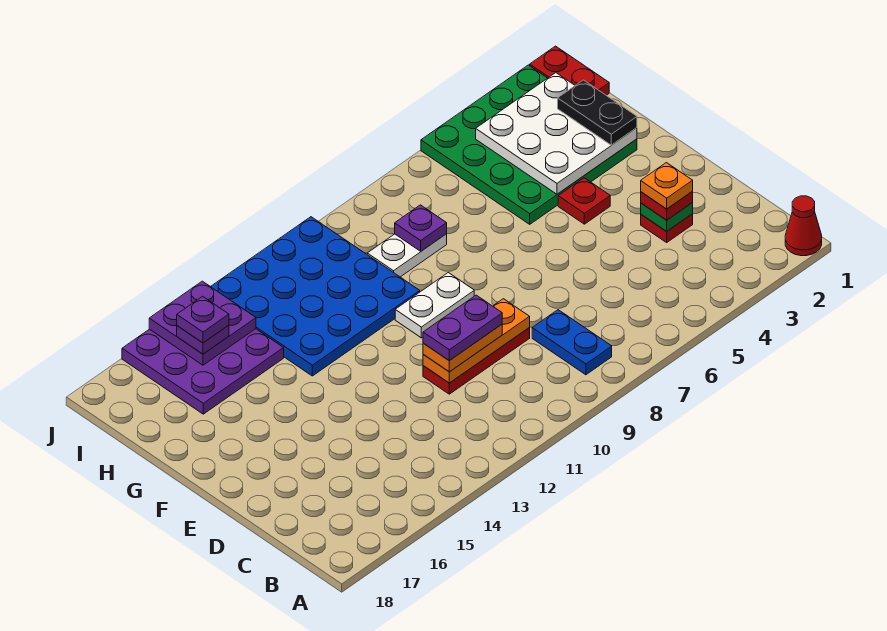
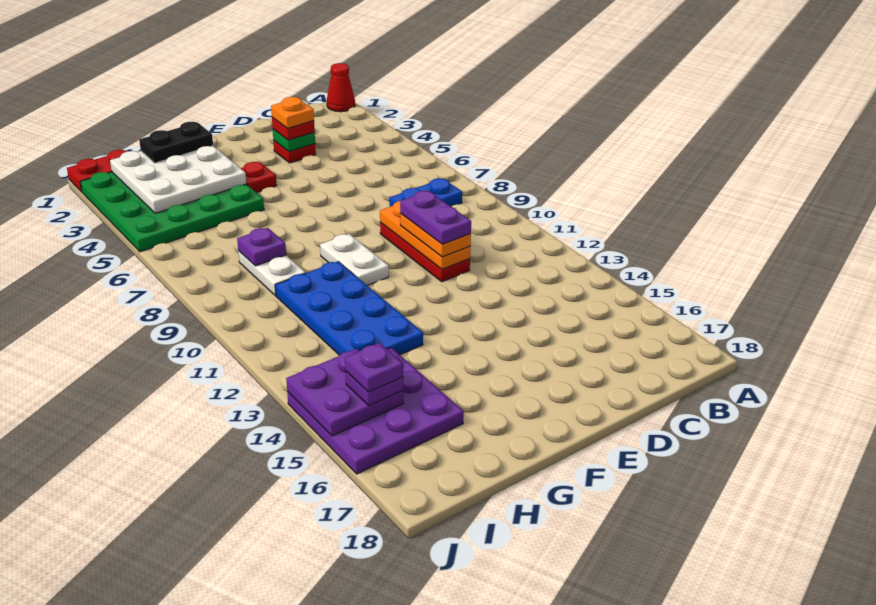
blue plate G10:J13 level 1 -> blue plate G10:H13 level 1

